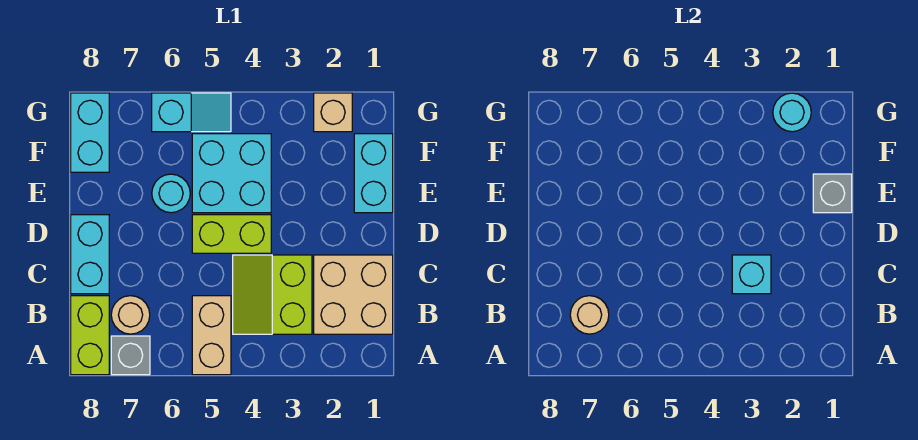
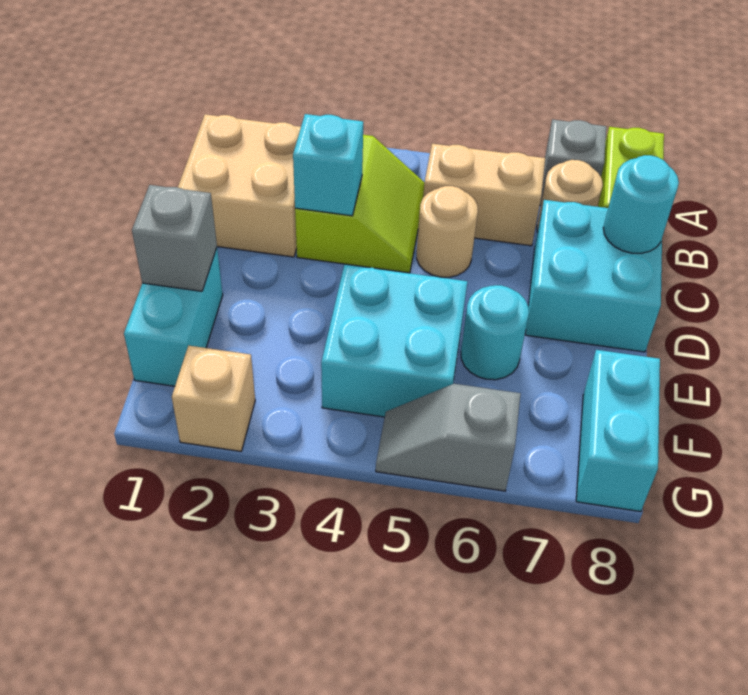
tan brick A5:B5 level 1 -> tan brick B5:B6 level 1
tan round brick B7 level 2 -> tan round brick C5 level 1
cyan brick C8:D8 level 1 -> cyan brick C7:D8 level 1
lime brick D4:D5 level 1 -> none
cyan round brick G2 level 2 -> cyan round brick C8 level 2
cyan slope G5:G6 level 1 top 6 -> grey slope G5:G6 level 1 top 6

